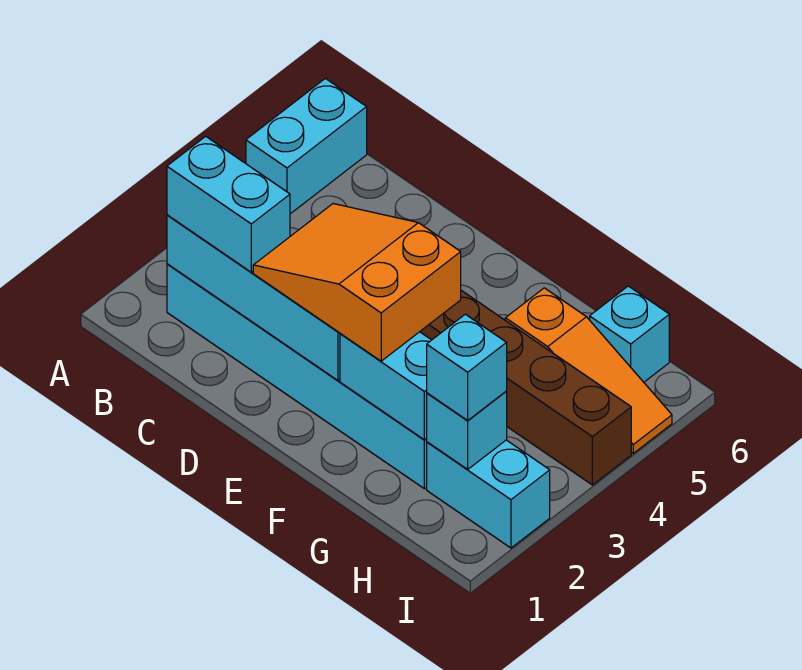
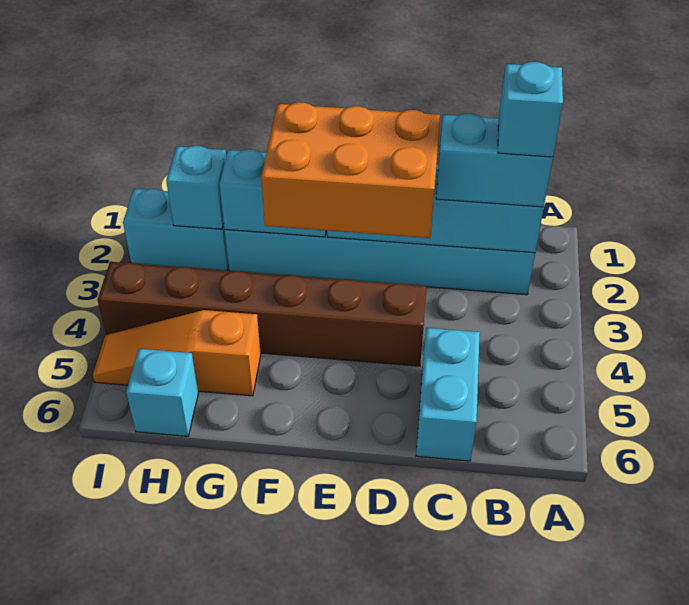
cyan brick A5:A6 level 1 -> cyan brick C5:C6 level 1
orange slope D2:F3 level 3 top F -> orange brick D2:F3 level 3
cyan brick H2 level 3 -> cyan brick B2 level 4

